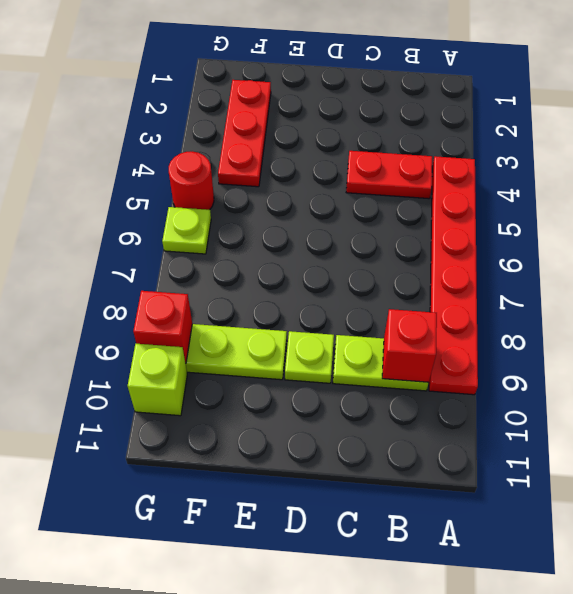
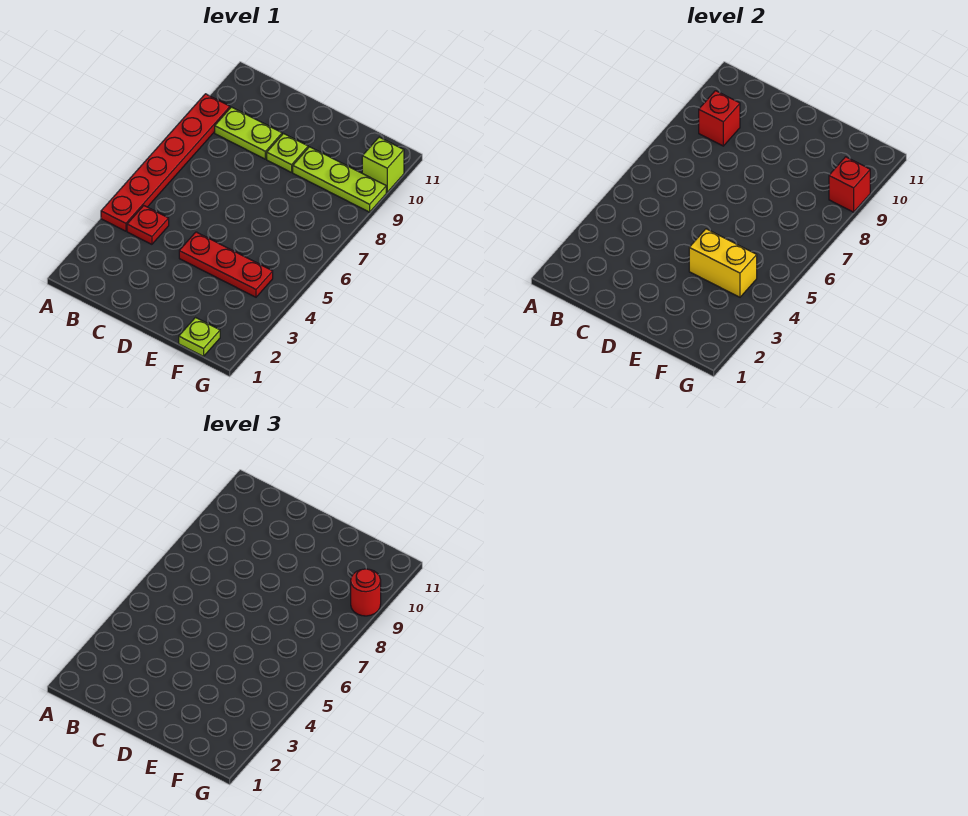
red plate B4:C4 level 1 -> red plate B4 level 1
none -> yellow brick E4:F4 level 2
red plate F2:F4 level 1 -> red plate D4:F4 level 1
red round brick G5 level 1 -> red round brick G9 level 3
lime plate G6 level 1 -> lime plate F1 level 1

